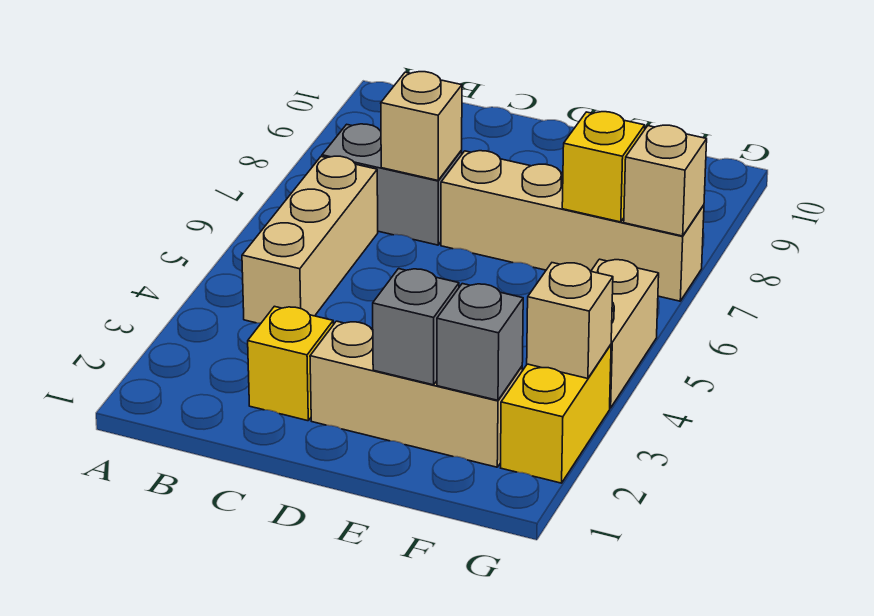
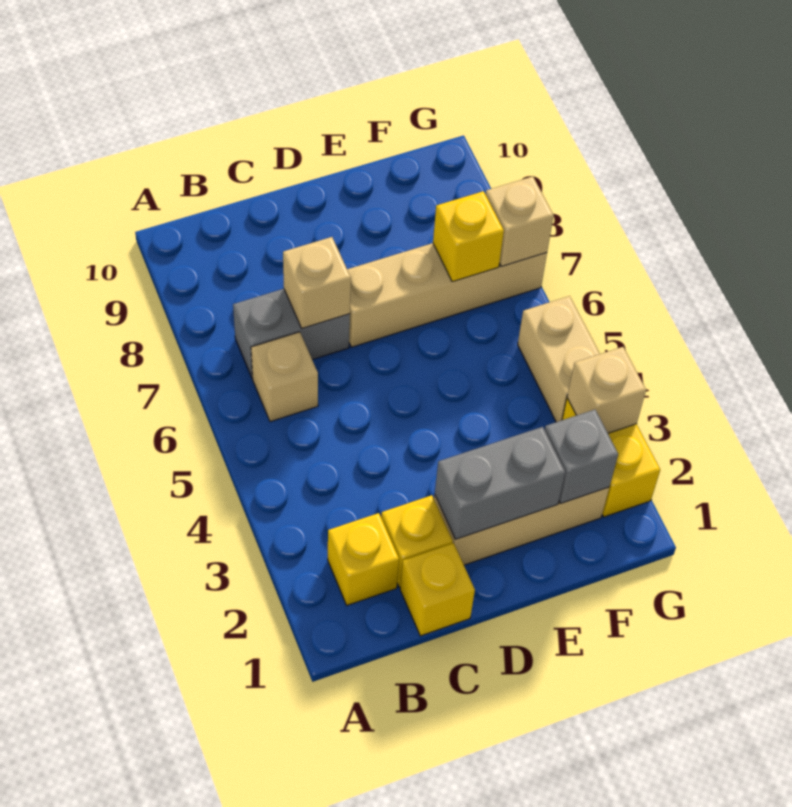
none -> yellow brick B2 level 1
tan brick B4:B6 level 1 -> tan brick B6 level 1
none -> yellow brick C1 level 1
grey brick E2 level 2 -> grey brick D2:E2 level 2

